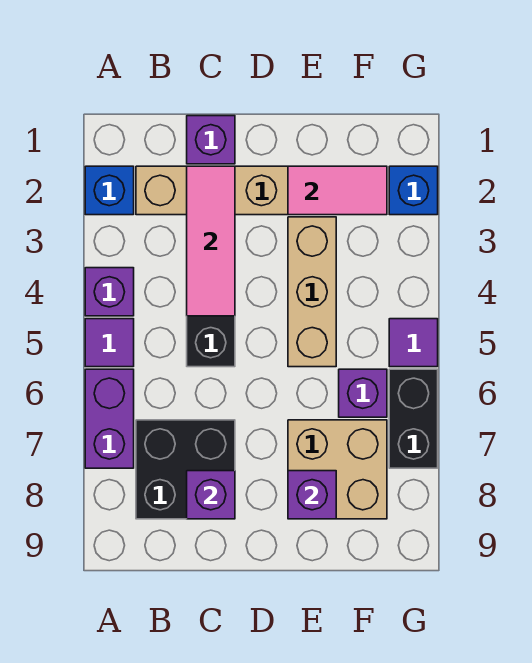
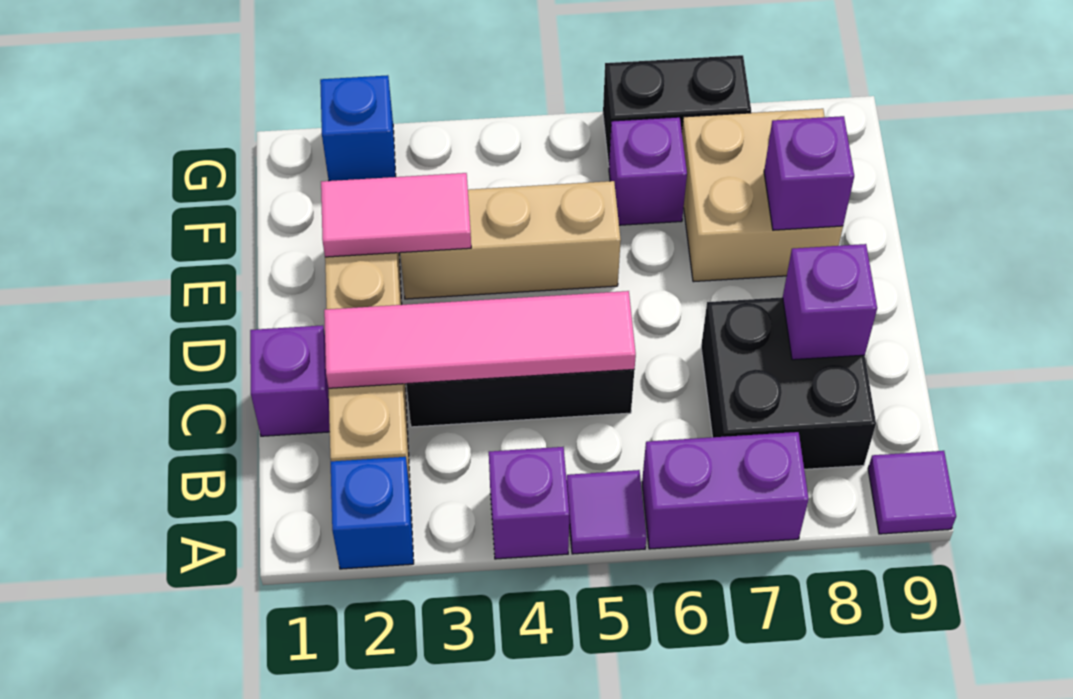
pink tile C2:C4 level 2 -> pink tile C2:C5 level 2
pink tile E2:F2 level 2 -> pink tile E2:E3 level 2
purple tile G5 level 1 -> purple tile A9 level 1

